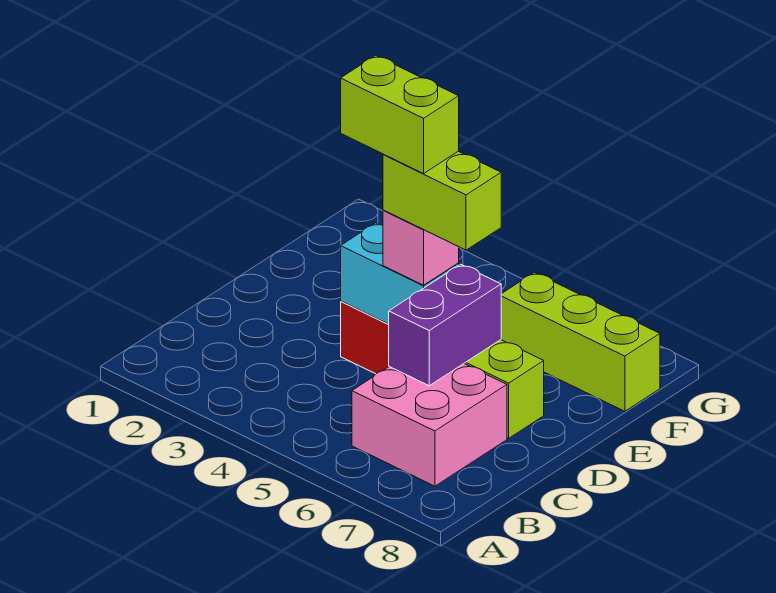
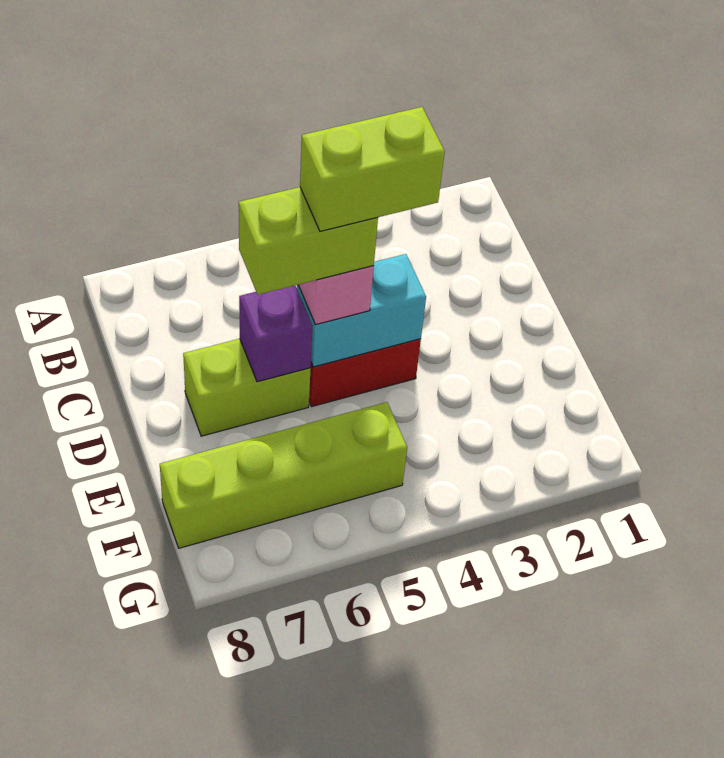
pink brick B6:C7 level 1 -> none
purple brick C6:D6 level 2 -> purple brick D6 level 2
lime brick F6:F8 level 1 -> lime brick F5:F8 level 1

